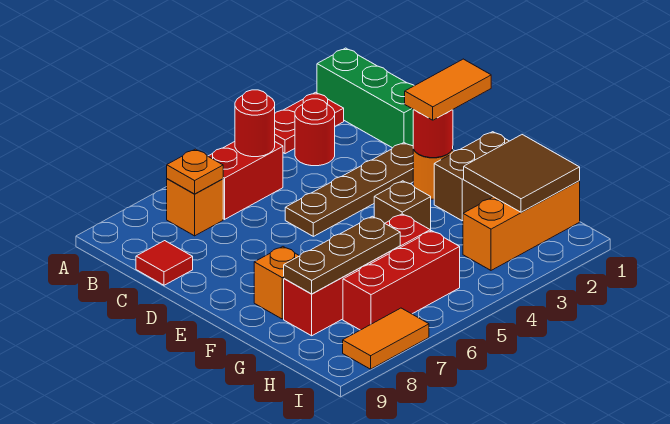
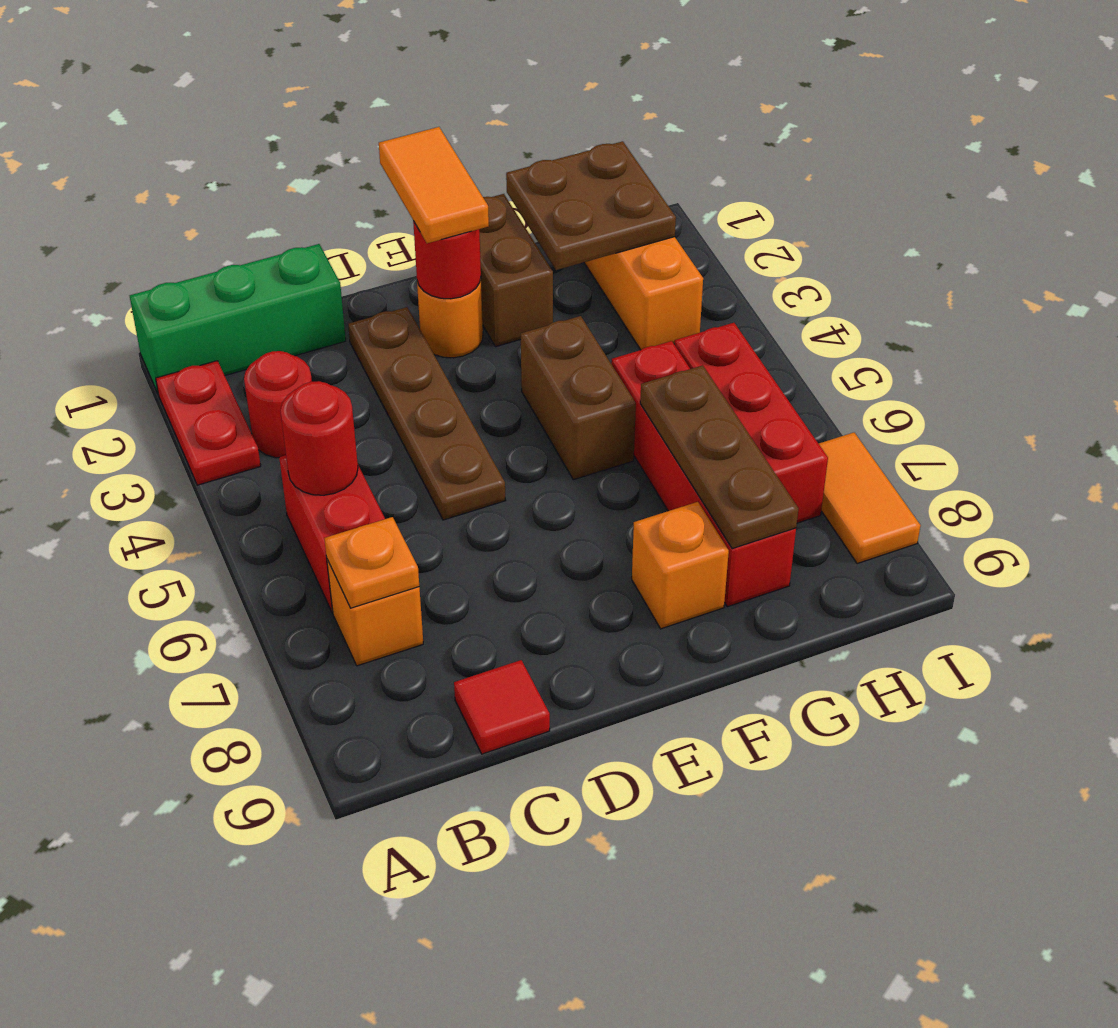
brown brick F4 level 1 -> brown brick F4:F5 level 1
brown tile G1:H2 level 2 -> brown plate G1:H2 level 2

